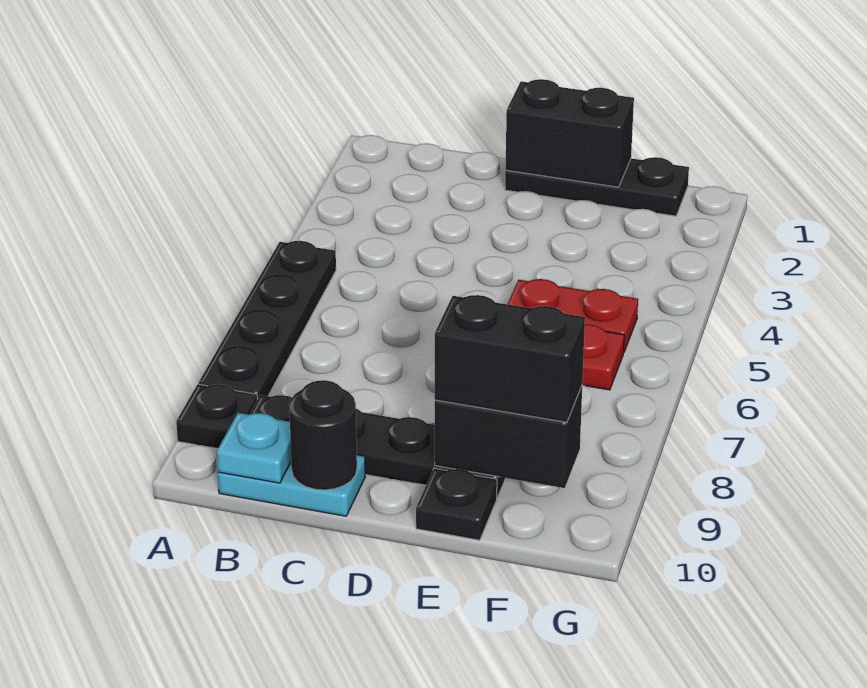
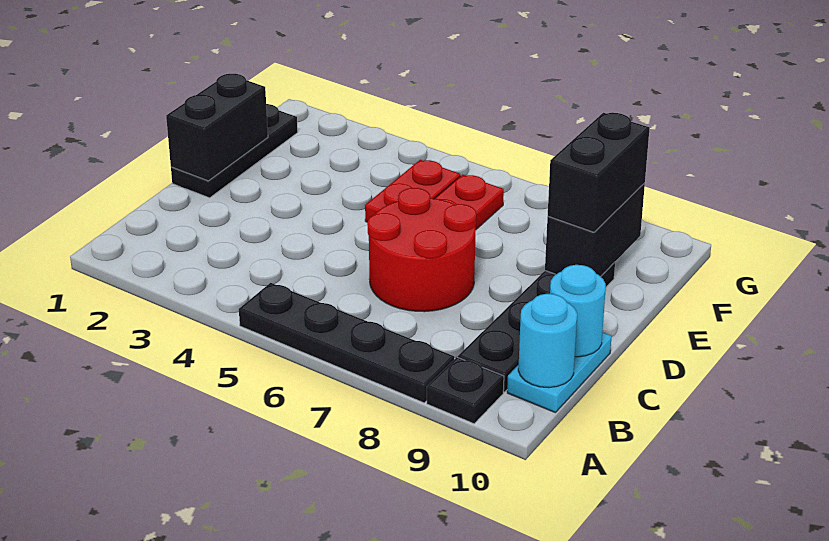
cyan plate B10 level 2 -> cyan round brick B10 level 2
none -> red round brick C6:D7 level 1
black round brick C10 level 2 -> cyan round brick C10 level 2
black plate E10 level 1 -> none

